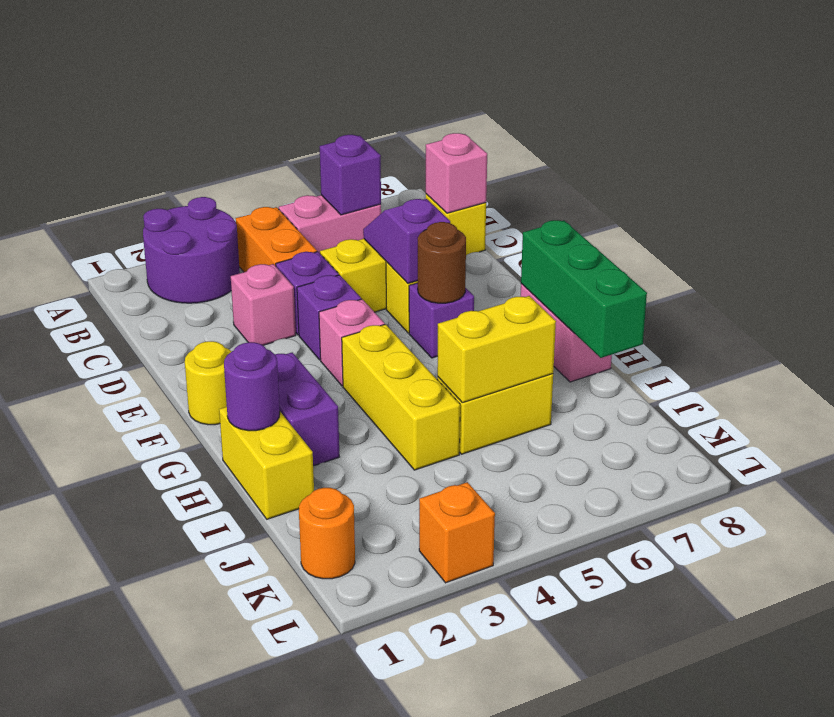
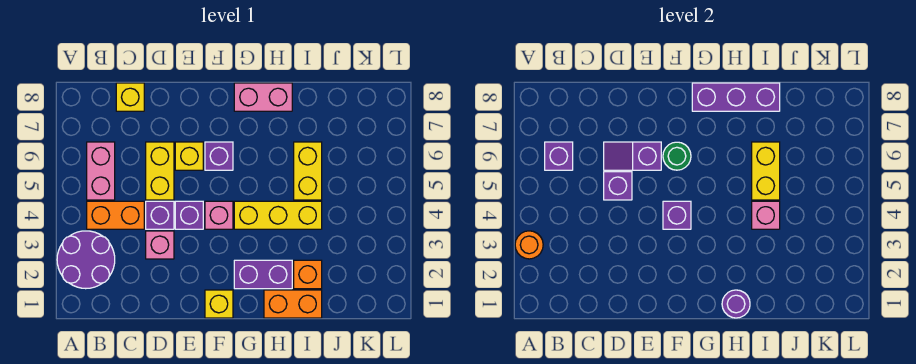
pink brick C8 level 2 -> pink brick I4 level 2
none -> purple brick D5 level 2
yellow round brick F1 level 1 -> yellow brick F1 level 1
none -> purple brick F4 level 2
brown round brick F6 level 2 -> green round brick F6 level 2
green brick G8:I8 level 2 -> purple brick G8:I8 level 2
yellow brick H1:I1 level 1 -> orange brick H1:I1 level 1
orange round brick K1 level 1 -> orange round brick A3 level 2
orange brick L3 level 1 -> orange brick I2 level 1

